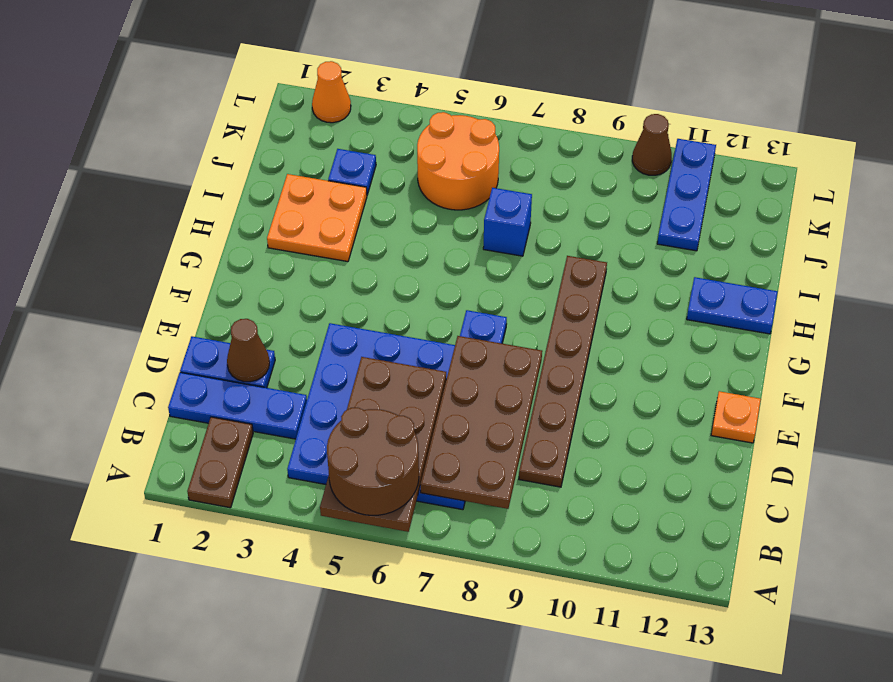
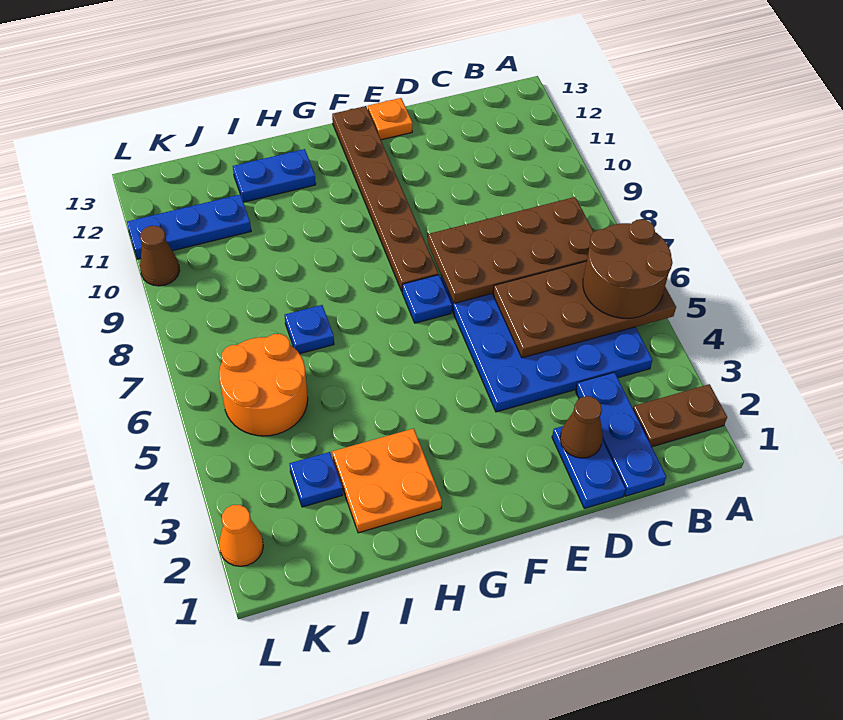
brown plate C9:H9 level 1 -> brown plate F8:F13 level 1
blue plate H12:H13 level 1 -> blue plate H12:I12 level 1
blue brick I7 level 1 -> blue plate I7 level 1

